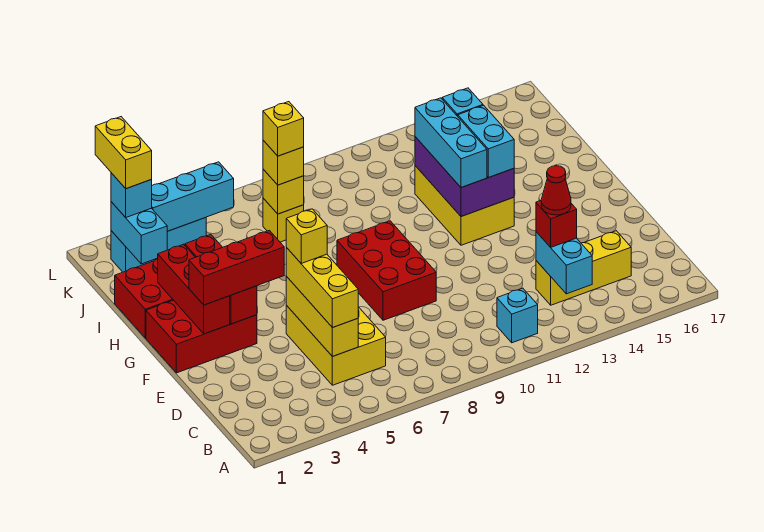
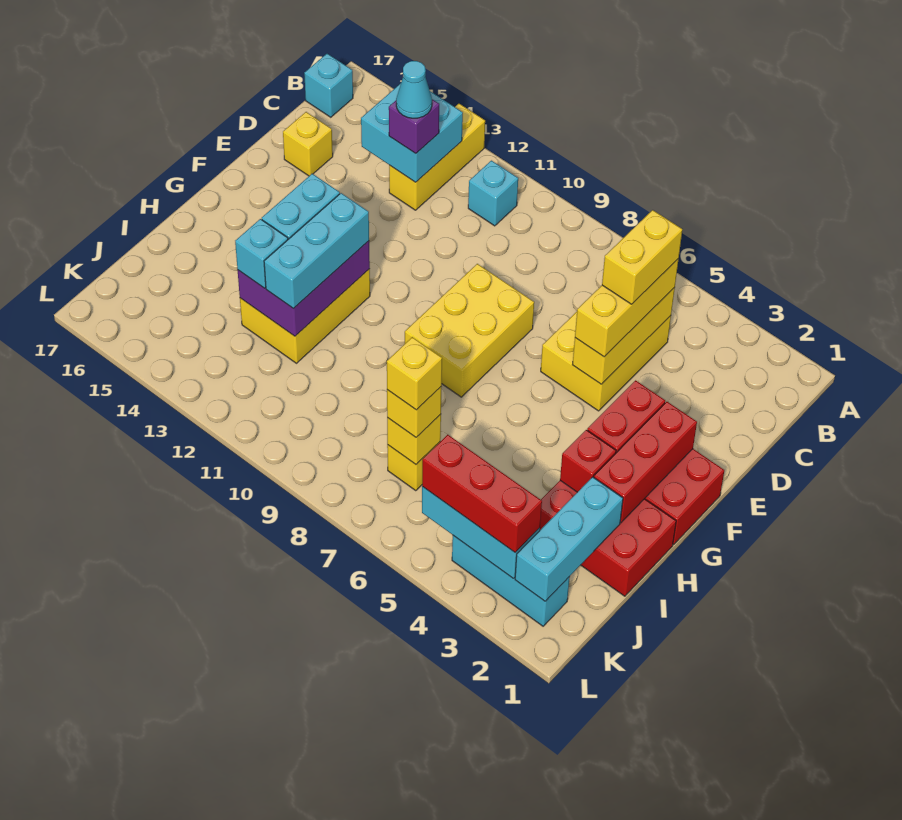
cyan brick B13:C13 level 2 -> cyan brick B13:C14 level 2
yellow brick C13:C15 level 1 -> yellow brick A13:C13 level 1
red brick C13 level 3 -> purple brick C13 level 3
red cone C13 level 4 -> cyan cone C13 level 4
yellow brick E5 level 4 -> yellow brick D16 level 1
red brick E8:G9 level 1 -> yellow brick E8:G9 level 1
red brick F2:F4 level 3 -> red brick K3:K5 level 3
cyan brick J2:K2 level 2 -> cyan brick I2:K2 level 2
cyan brick K2 level 3 -> cyan brick B17 level 1
yellow brick K2:L2 level 4 -> yellow brick C5:D5 level 4

